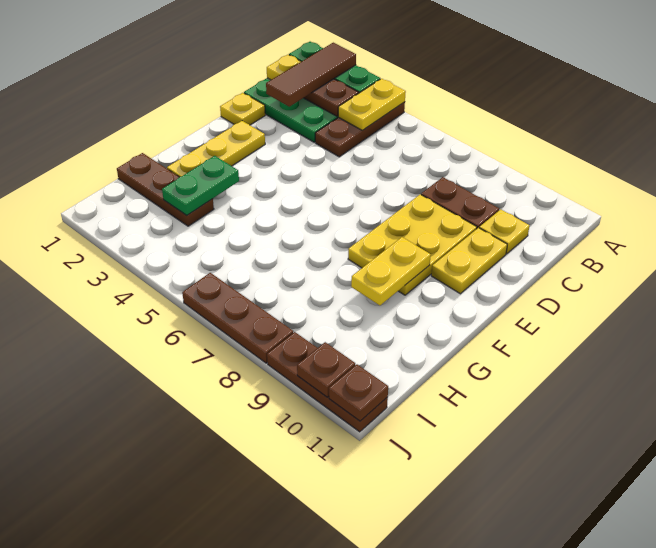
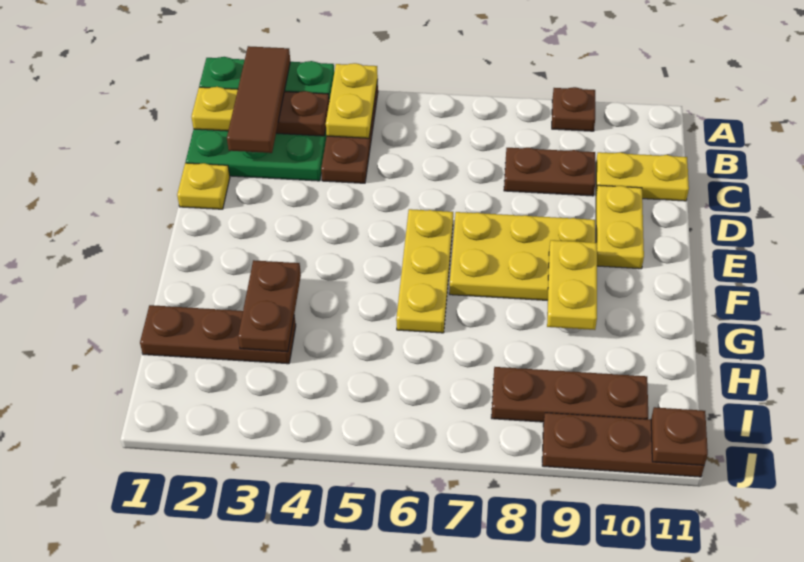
yellow plate C10 level 1 -> yellow plate C10:C11 level 1
yellow plate D8:F9 level 1 -> yellow plate E7:F9 level 1
yellow plate E2:G2 level 1 -> yellow plate E6:G6 level 1
green plate G3:H3 level 2 -> brown plate G3:H3 level 2
brown plate J6:J8 level 1 -> brown plate I8:I10 level 1
brown plate J10 level 2 -> brown plate A9 level 1

